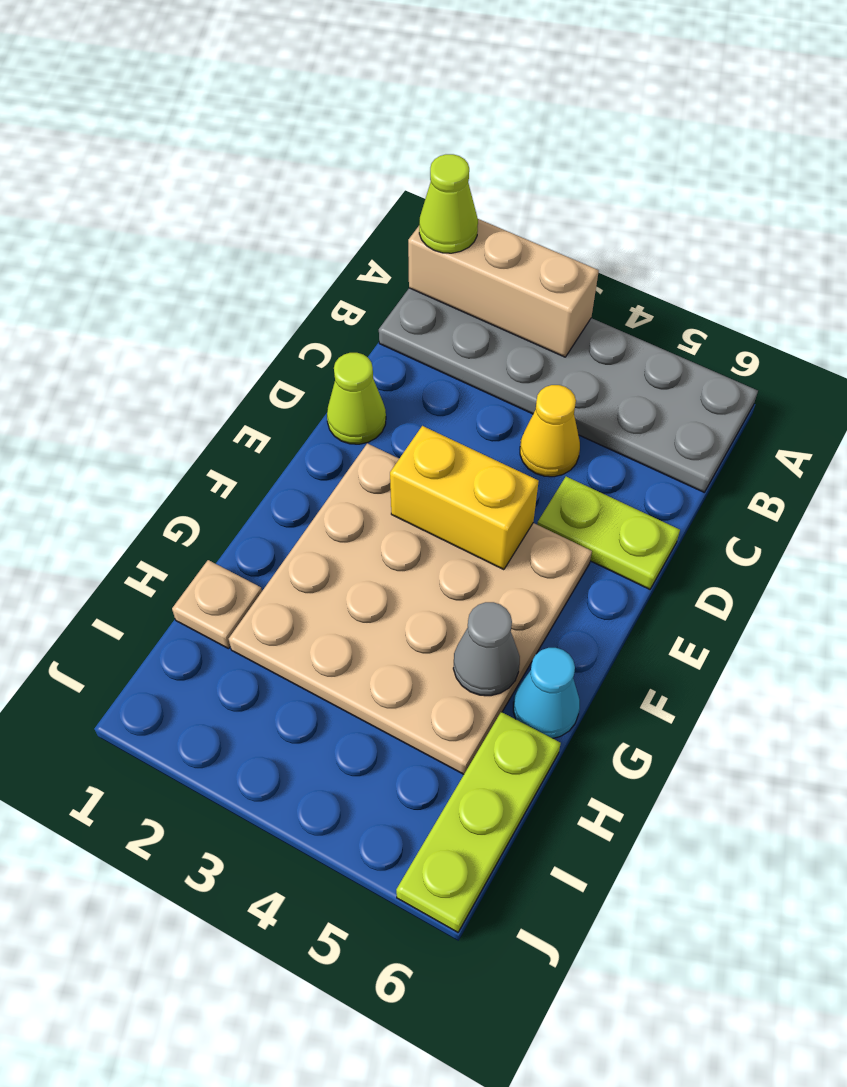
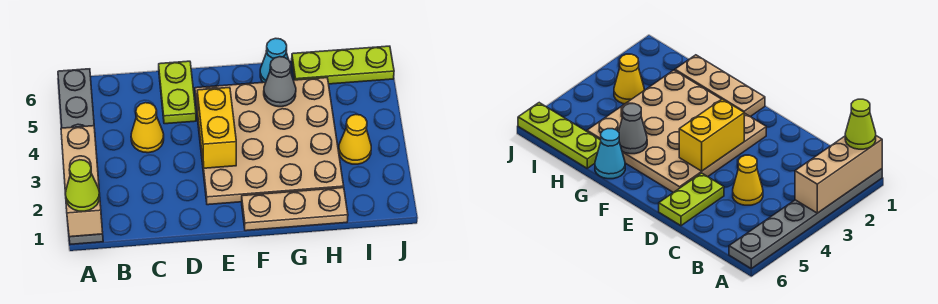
grey plate A1:B6 level 1 -> grey plate A1:A6 level 1
lime cone D1 level 1 -> none
tan plate H1 level 1 -> tan plate F1:H1 level 1
none -> yellow cone I3 level 1

